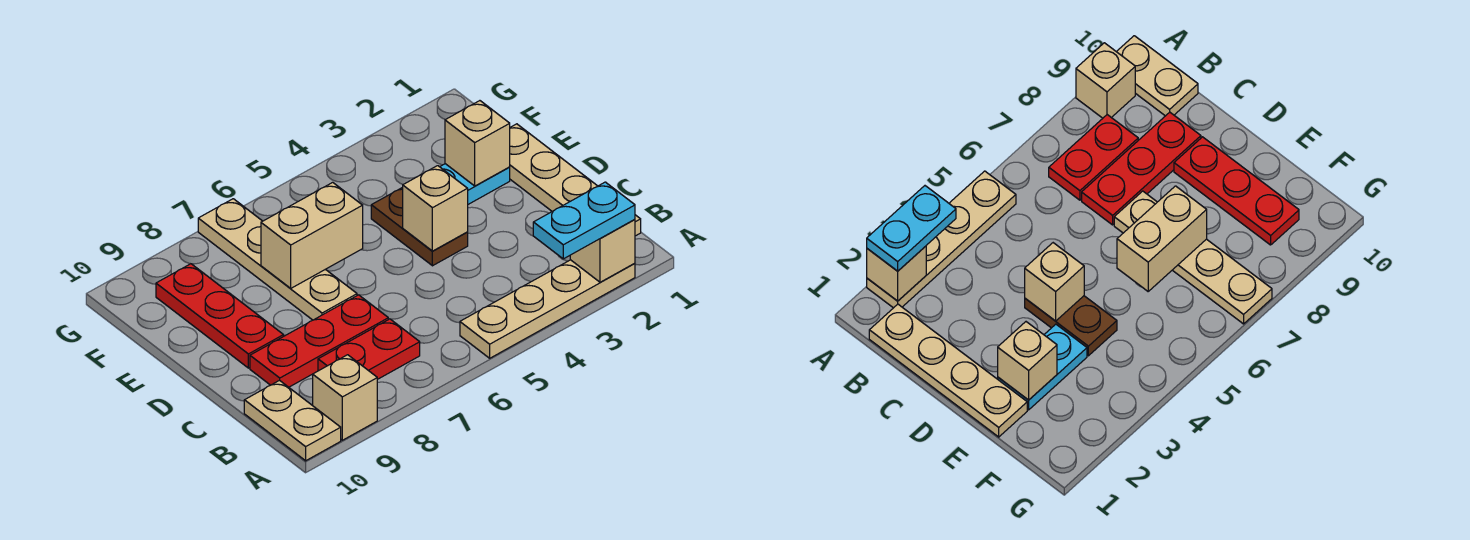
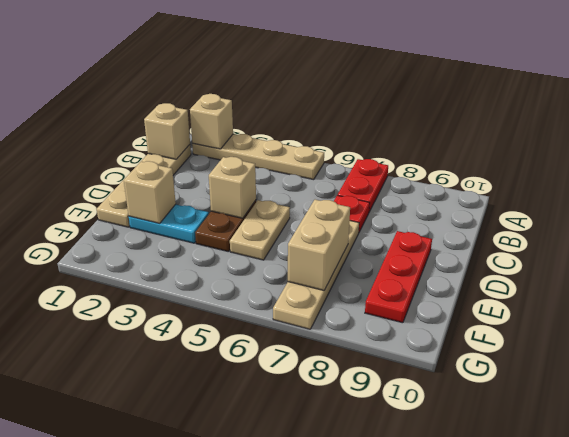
cyan plate A2:A3 level 3 -> none
tan brick A9 level 1 -> tan brick B1 level 2
tan plate A10:B10 level 1 -> tan plate D5:E5 level 1
red plate B7:B8 level 1 -> red plate A7:B7 level 1
red plate C7:C9 level 1 -> red plate C7 level 1
tan brick E6:E7 level 2 -> tan brick E7:F7 level 2

